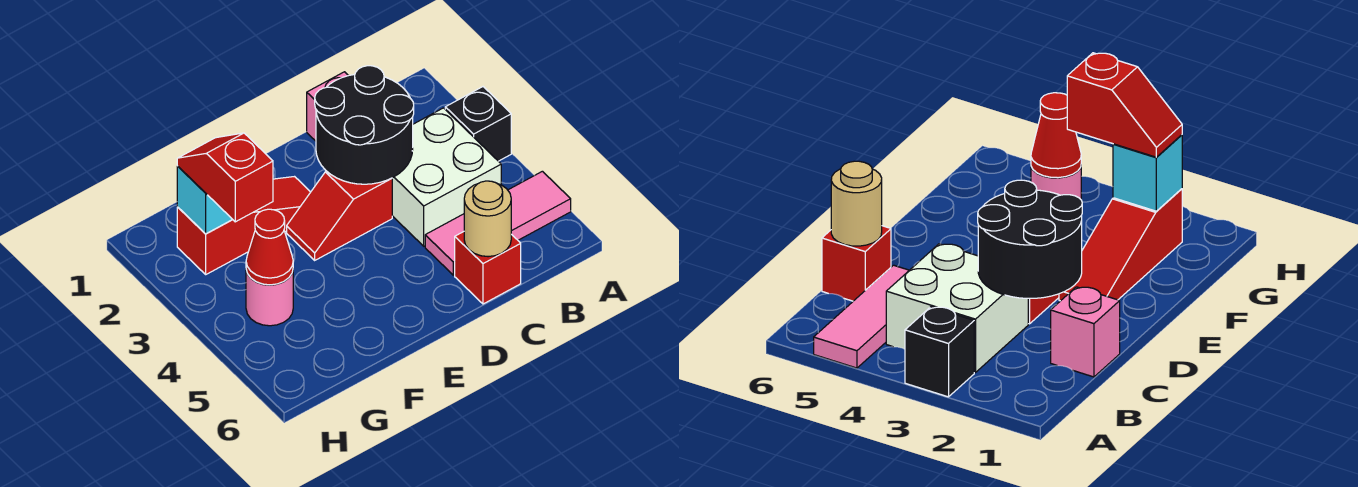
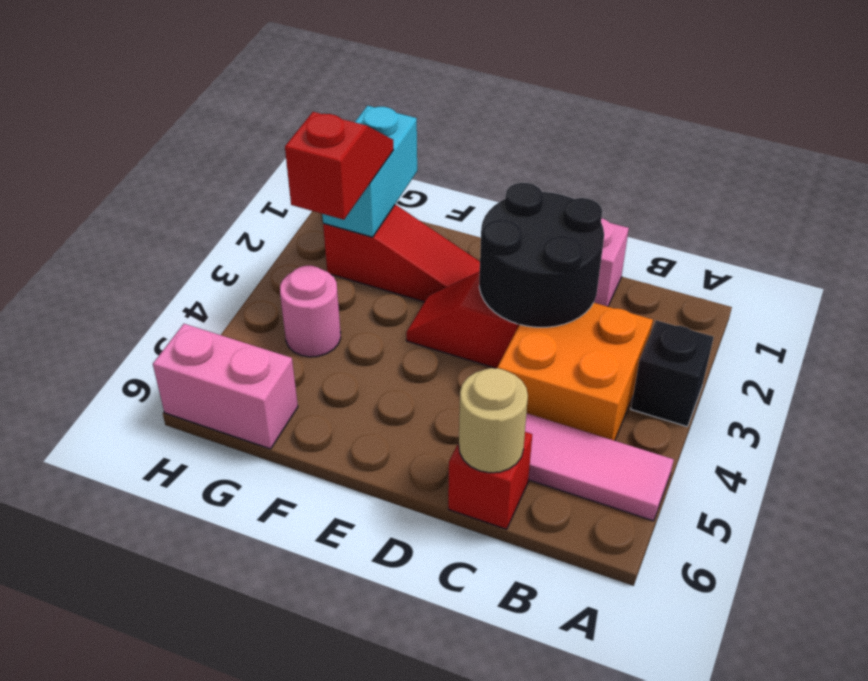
white brick B3:C4 level 1 -> orange brick B3:C4 level 1
cyan brick G2 level 2 -> cyan brick G1:G2 level 2
red cone G4 level 2 -> none
none -> pink brick G6:H6 level 1

